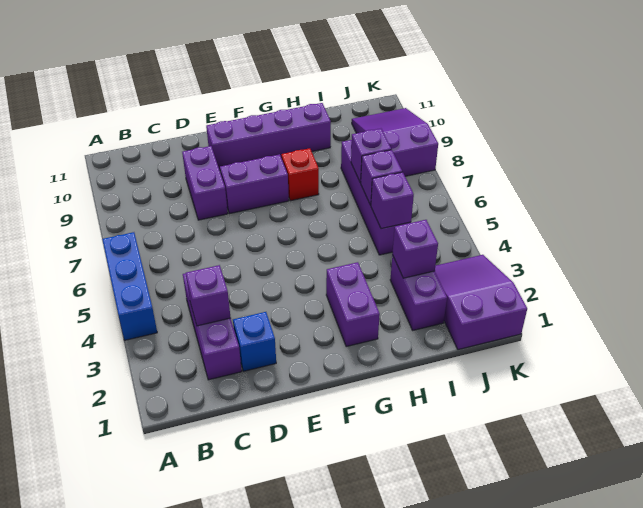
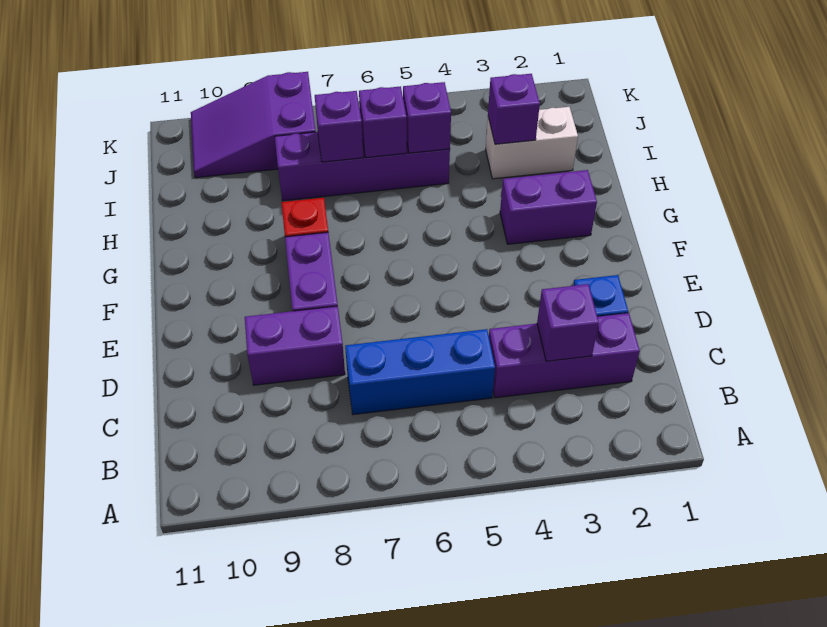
blue brick A4:A6 level 1 -> blue brick C5:C7 level 1
purple brick E10:H10 level 1 -> none
purple brick I2:I3 level 1 -> white brick I2:I3 level 1
purple slope J1:K3 level 1 top 1 -> none

